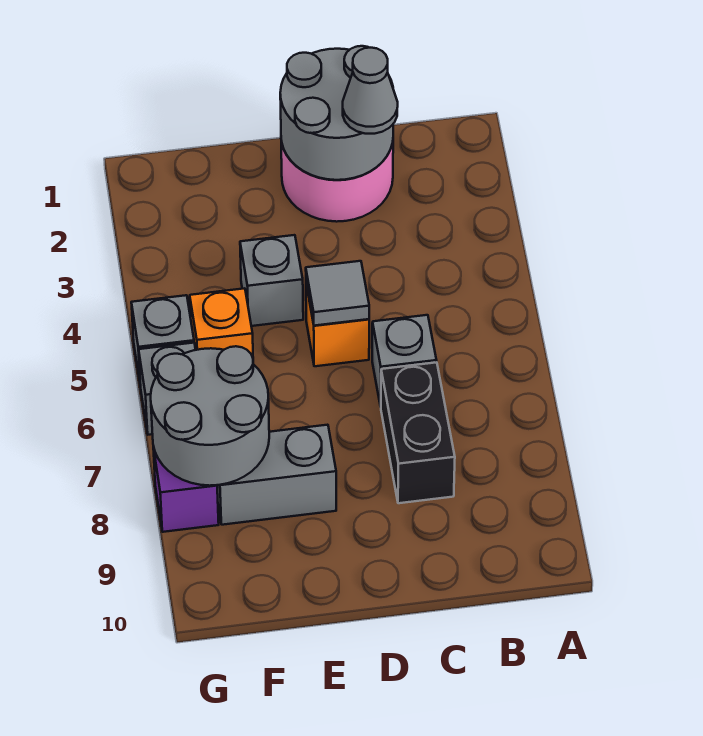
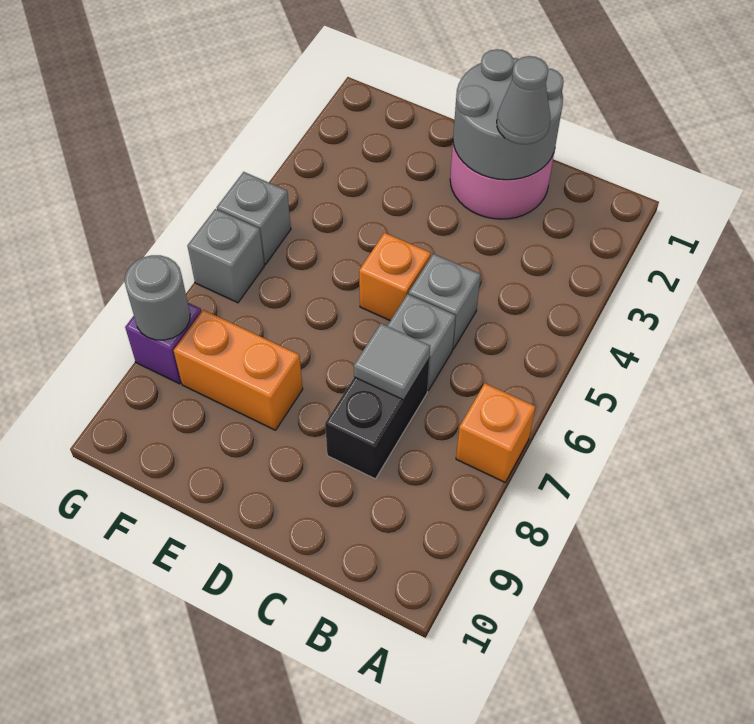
grey tile D5 level 2 -> grey tile C7 level 2
grey brick E4 level 1 -> grey brick C5 level 1
grey brick E8:F8 level 1 -> orange brick E8:F8 level 1
orange brick F5 level 1 -> orange brick A7 level 1
grey round brick F7:G8 level 2 -> grey round brick G8 level 2

